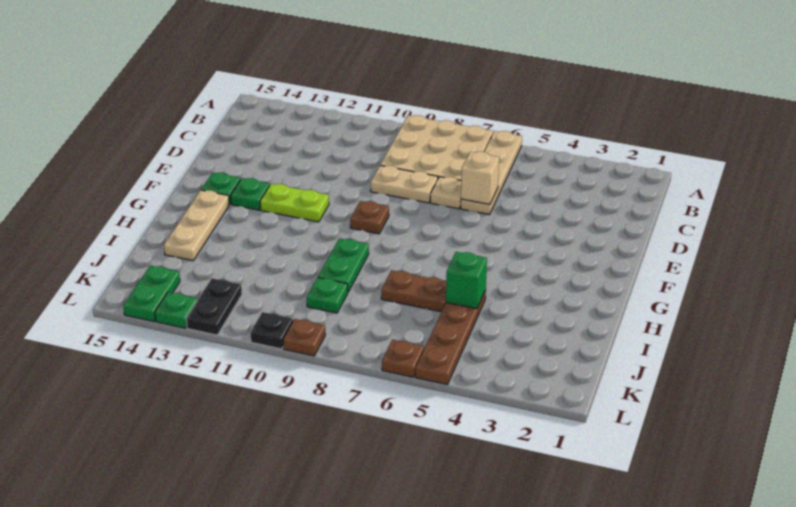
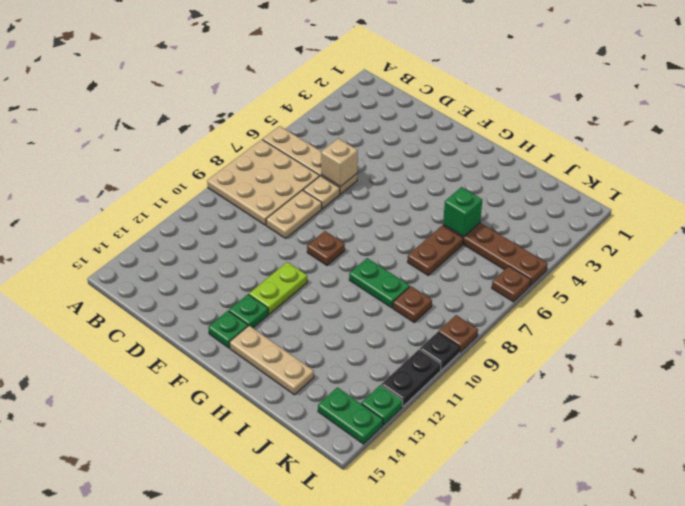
green plate J9 level 1 -> brown plate J9 level 1
black plate K12:L12 level 1 -> black plate L11:L12 level 1

